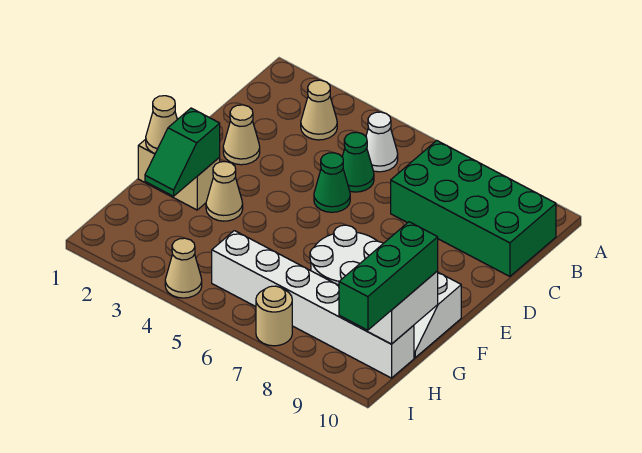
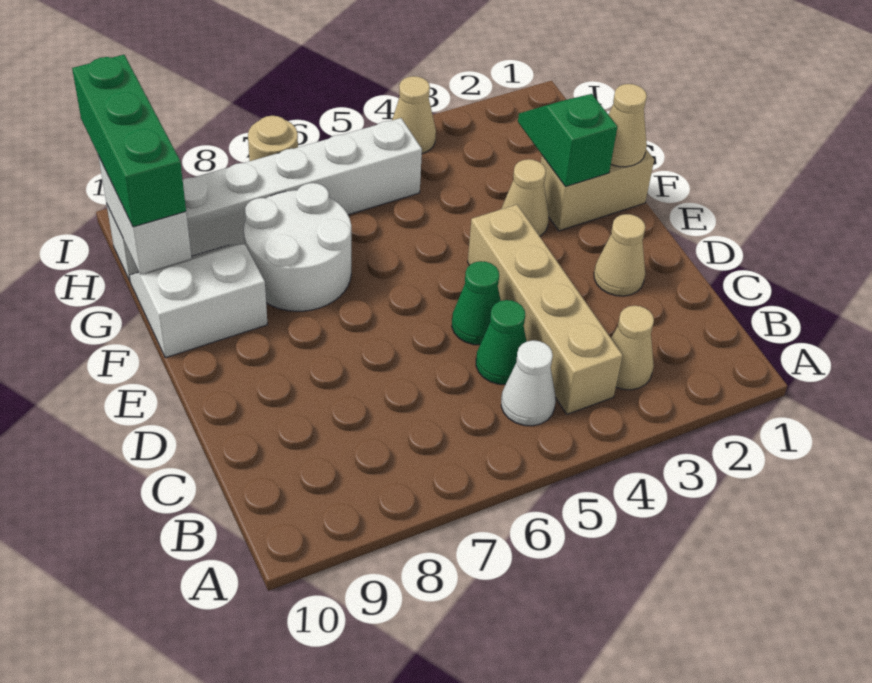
none -> tan brick B4:E4 level 1
green brick B7:C10 level 1 -> none

